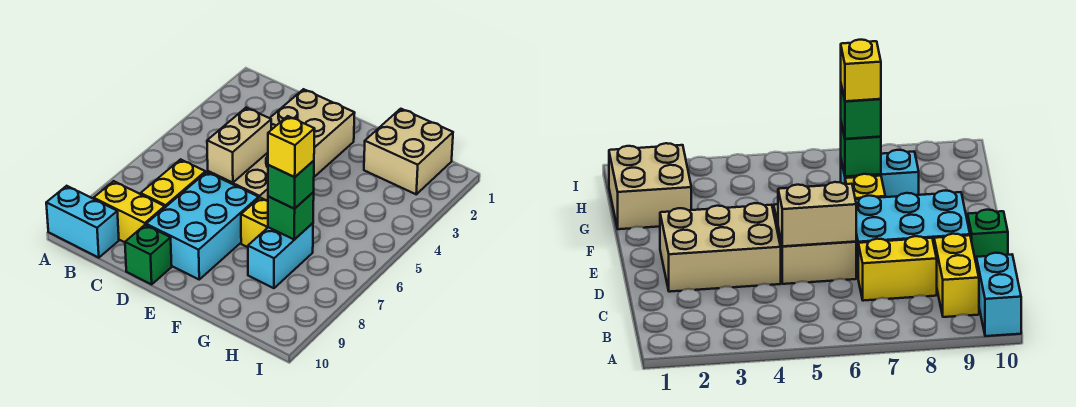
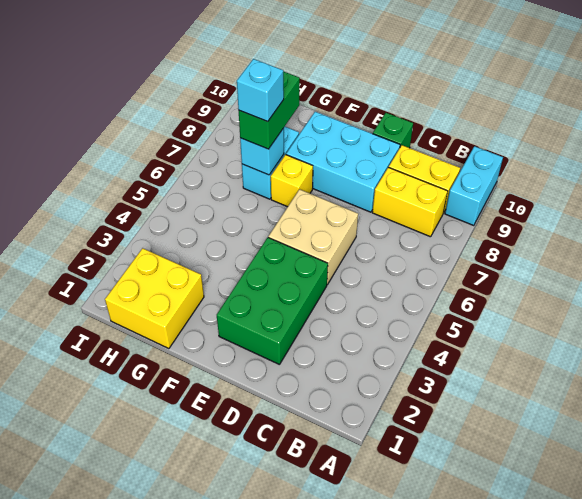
cyan brick A10:B10 level 1 -> cyan brick A9:A10 level 1
yellow brick C7:C8 level 1 -> yellow brick B8:C8 level 1
tan brick D2:E4 level 1 -> green brick D2:E4 level 1
tan brick D5:D6 level 2 -> none
cyan brick D7:E9 level 1 -> cyan brick D8:F9 level 1
tan brick G1:H2 level 1 -> yellow brick G1:H2 level 1
green brick G7 level 2 -> cyan brick G7 level 2
green brick G7 level 3 -> green brick G7:G8 level 3
yellow brick G7 level 4 -> cyan brick G7 level 4

